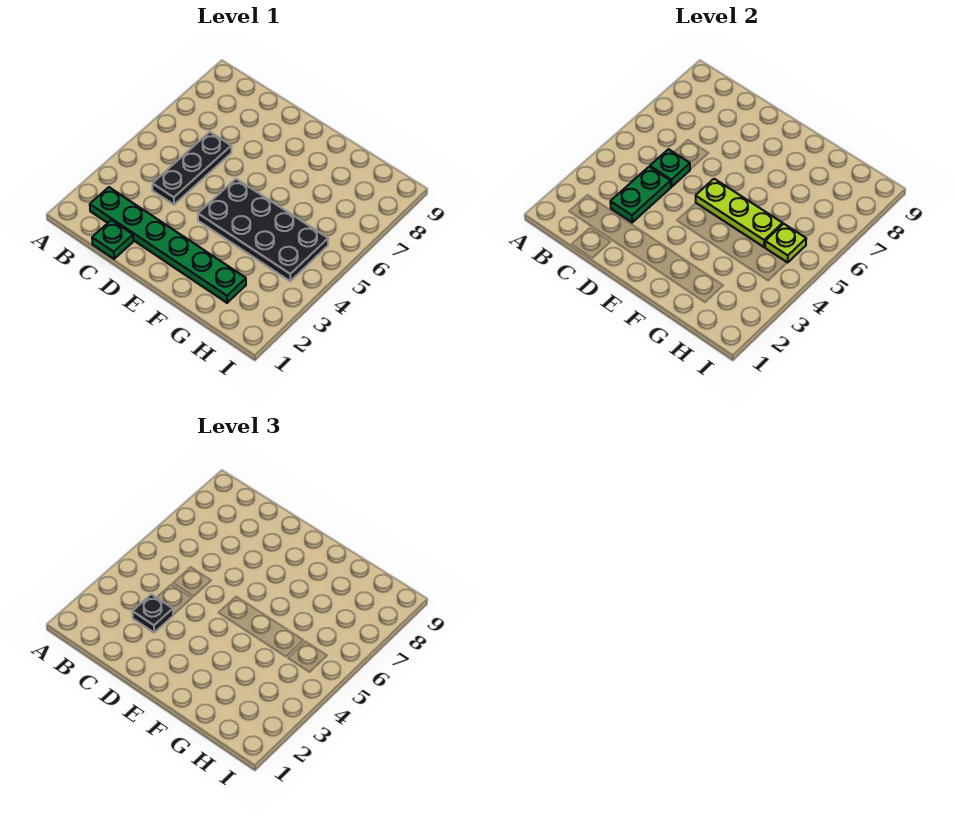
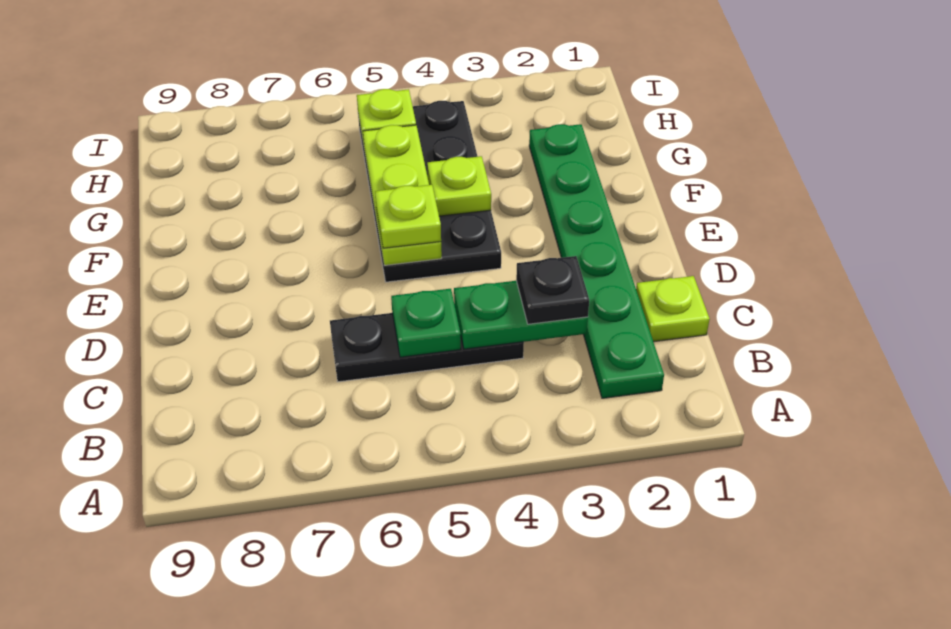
green plate C1 level 1 -> lime plate C1 level 1
none -> lime plate E5 level 3
none -> lime plate F4 level 2

